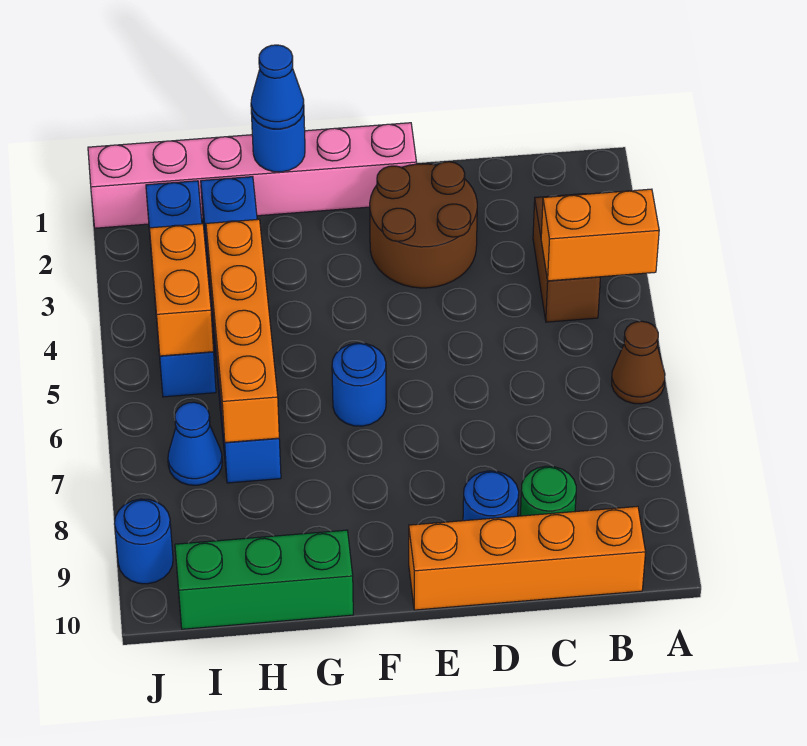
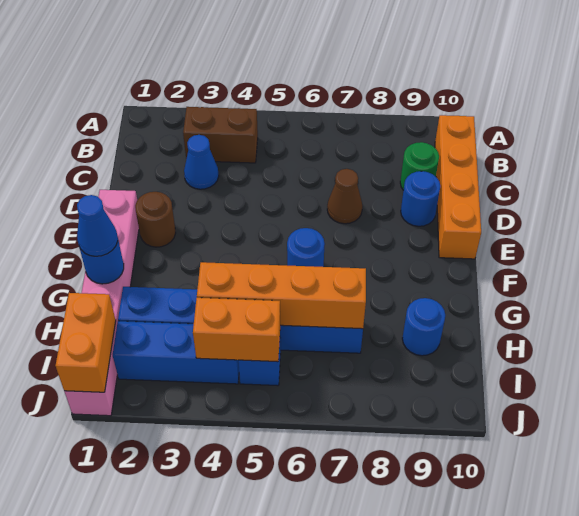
orange brick A4:B4 level 2 -> orange brick I1:J1 level 2
brown cone A6 level 1 -> brown cone D7 level 1
brown round brick D2:E3 level 1 -> brown round brick E2 level 1
green brick G10:I10 level 1 -> none
blue cone I7 level 1 -> blue cone C3 level 1
blue round brick J9 level 1 -> blue round brick H9 level 1

